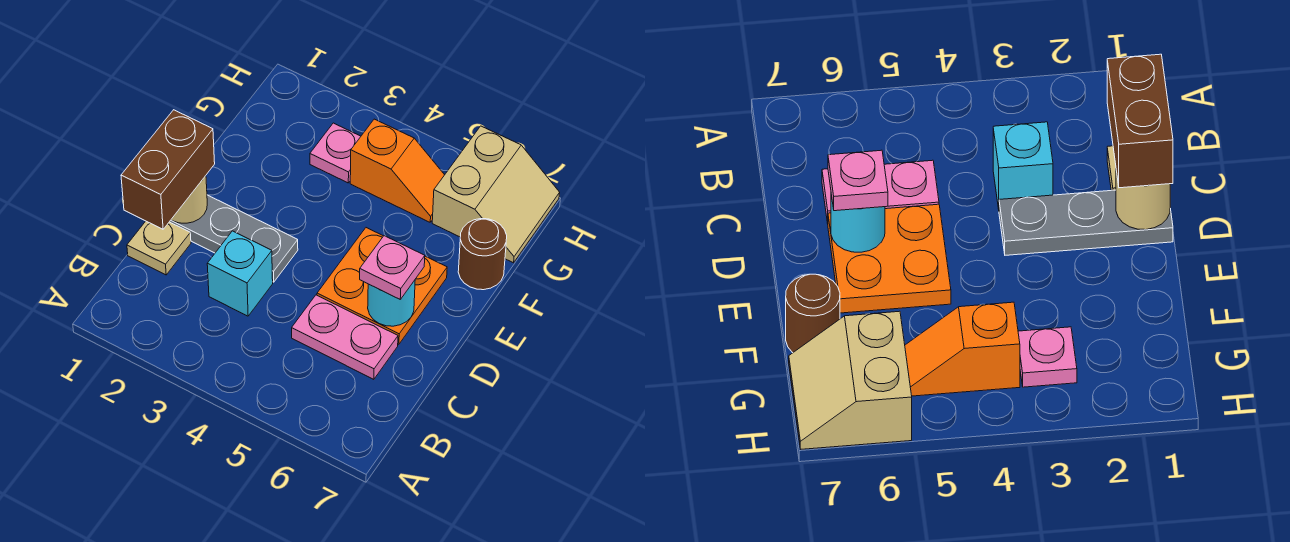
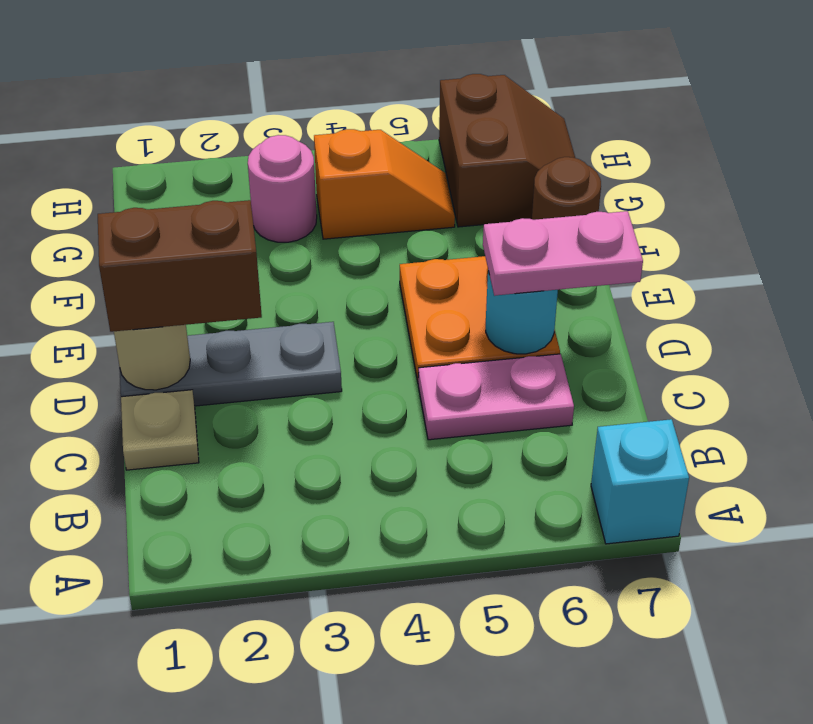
brown brick C1:D1 level 3 -> brown brick D1:D2 level 3
cyan brick C3 level 1 -> cyan brick A7 level 1
pink plate D6 level 3 -> pink plate D6:D7 level 3
pink plate G3 level 1 -> pink round brick G3 level 1
tan slope G6:H7 level 1 top 6 -> brown slope G6:H7 level 1 top 6

